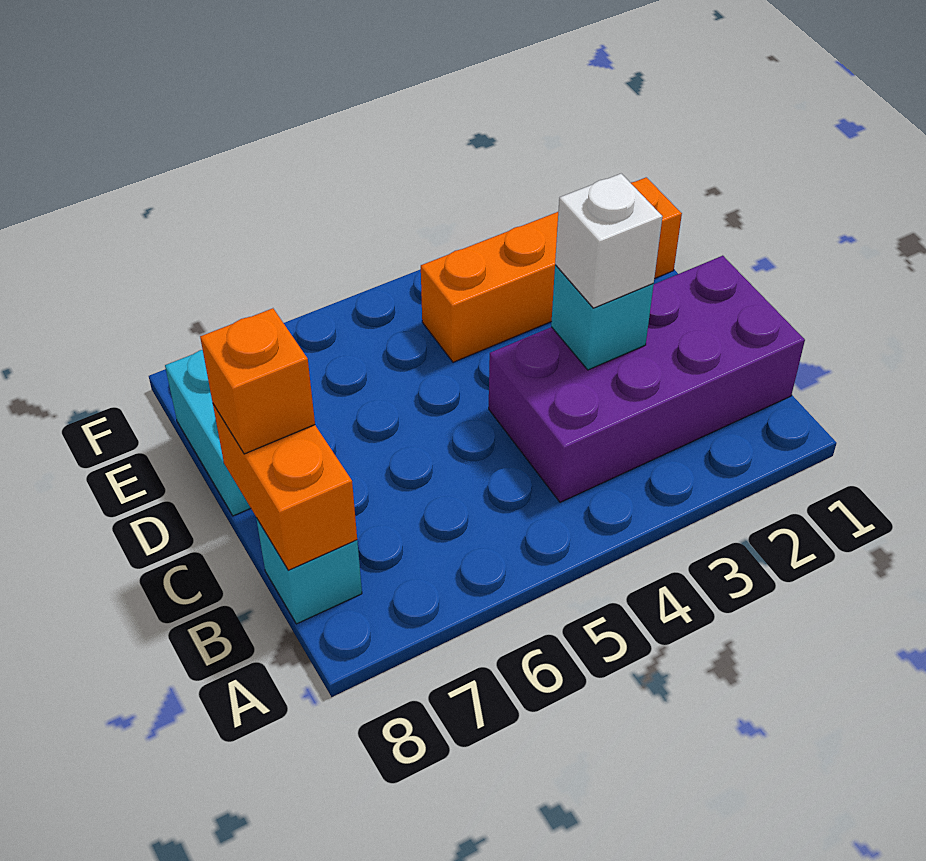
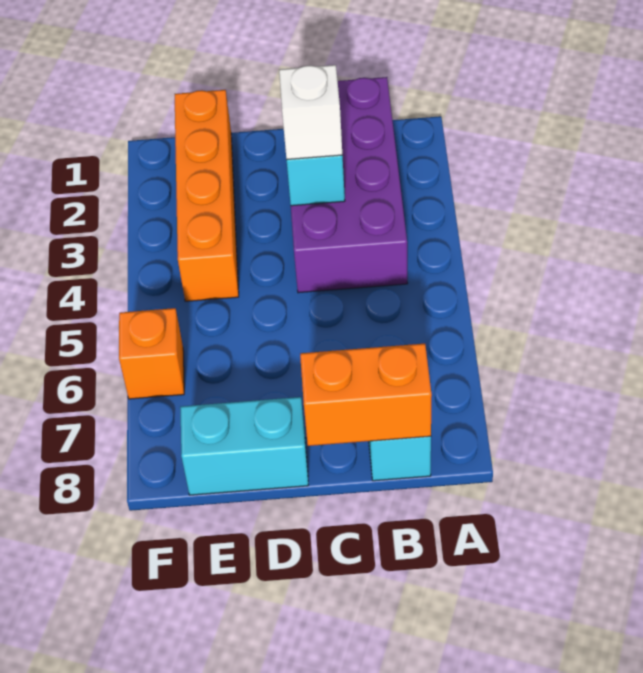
orange brick C8 level 3 -> orange brick F6 level 1

